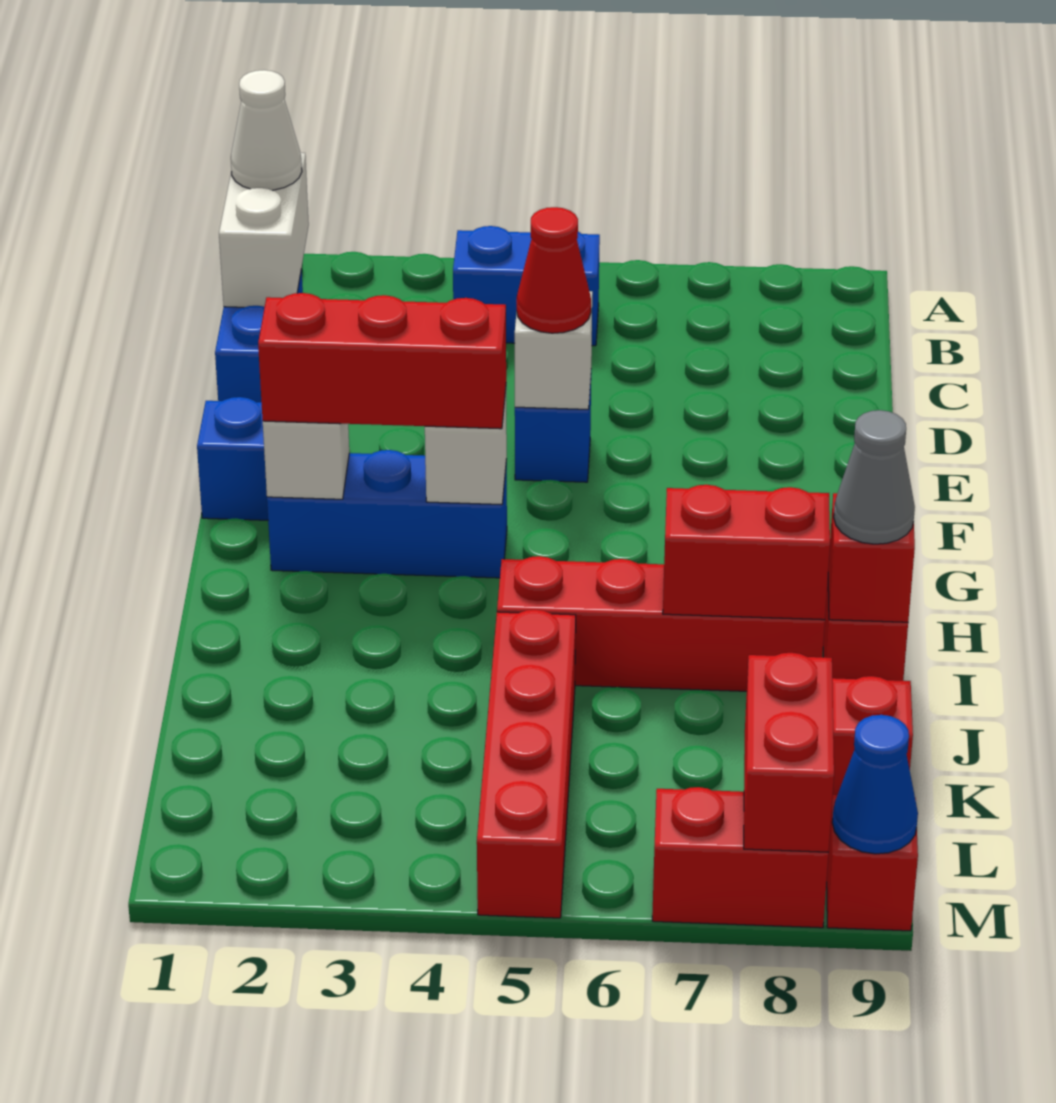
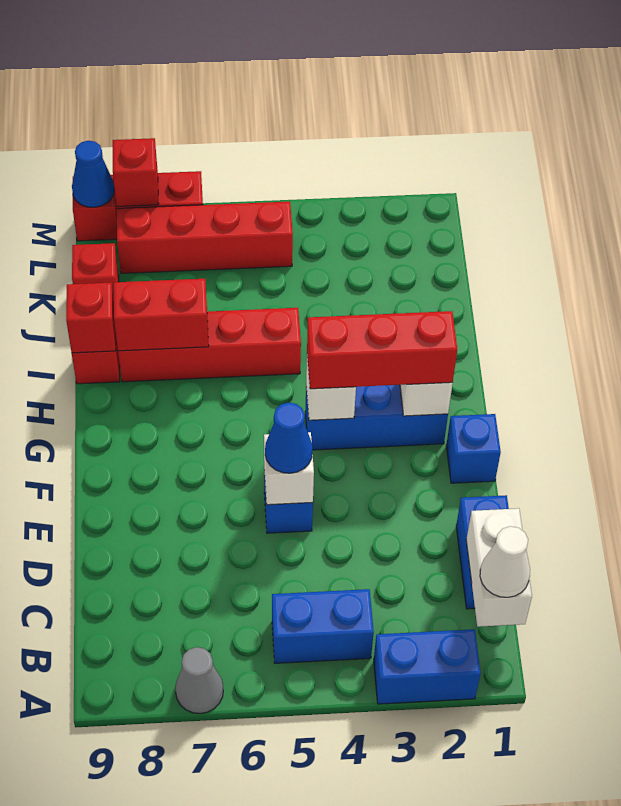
none -> blue brick A2:A3 level 1
red cone E5 level 3 -> blue cone E5 level 3
grey cone I9 level 3 -> grey cone A7 level 1
red brick J5:M5 level 1 -> red brick L5:L8 level 1
red brick L8:M8 level 2 -> red brick M8 level 2

